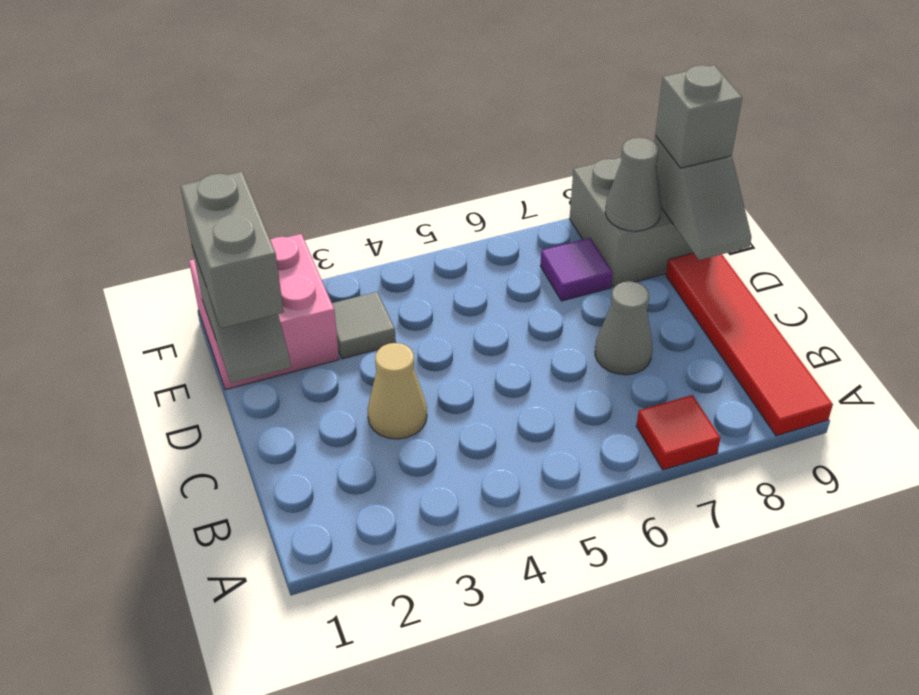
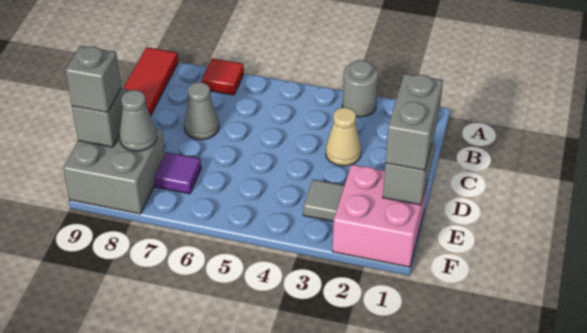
none -> grey round brick A3 level 1

